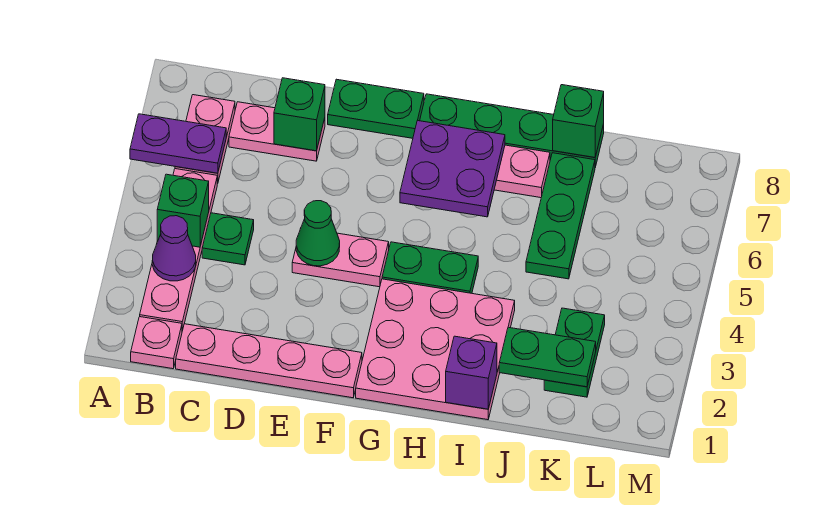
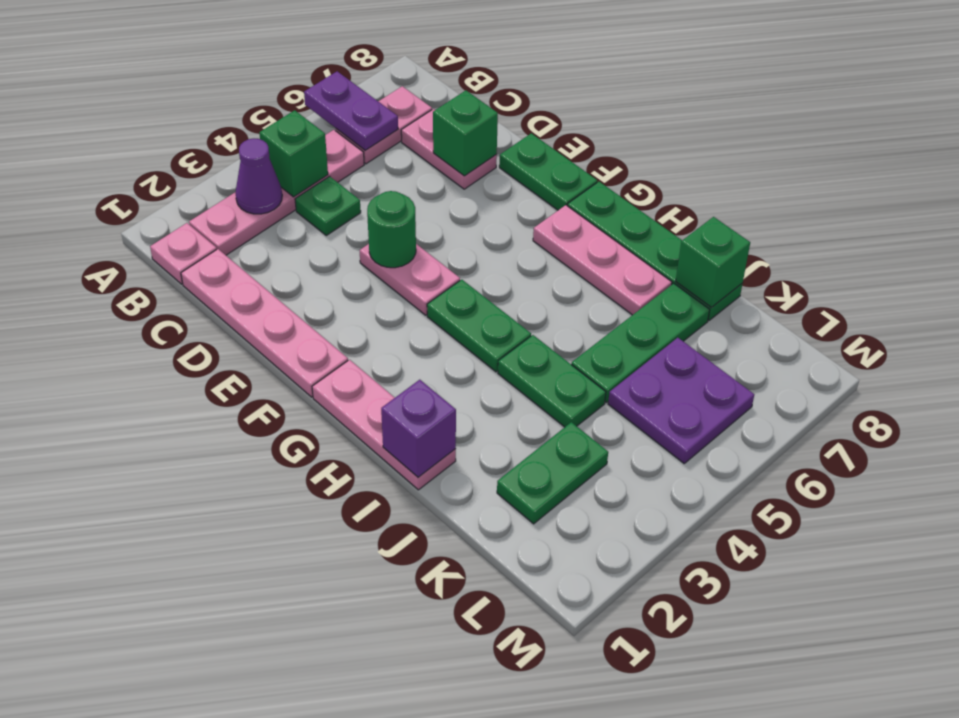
green cone E4 level 2 -> green round brick E4 level 2
pink plate G1:I3 level 1 -> pink plate G1:I1 level 1
purple plate G6:H7 level 2 -> purple plate K5:L6 level 1
green plate J2:K2 level 2 -> green plate I4:J4 level 1

